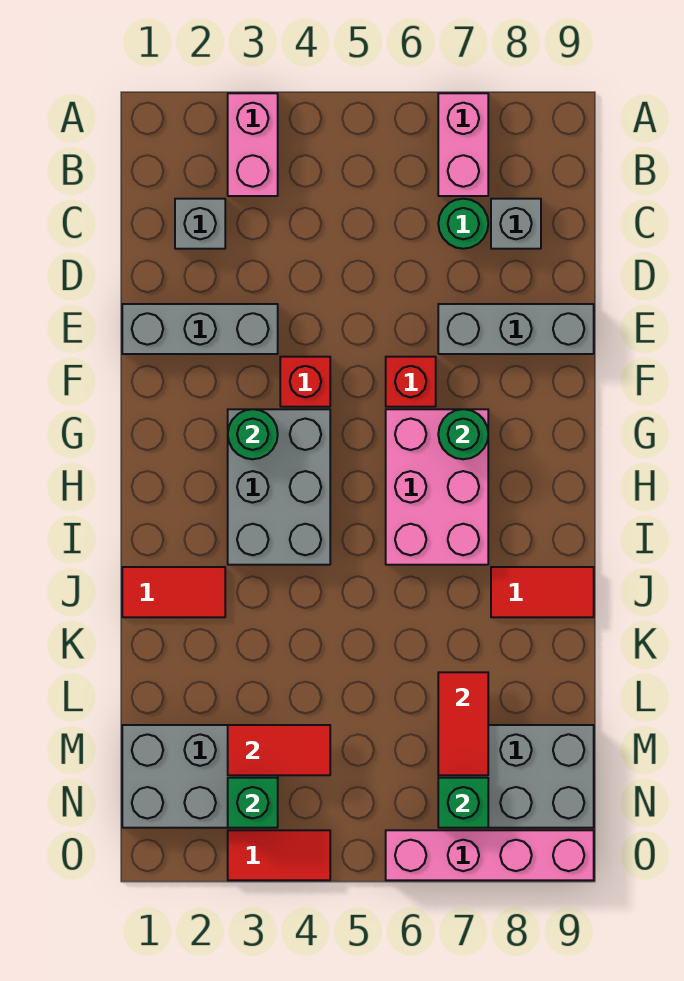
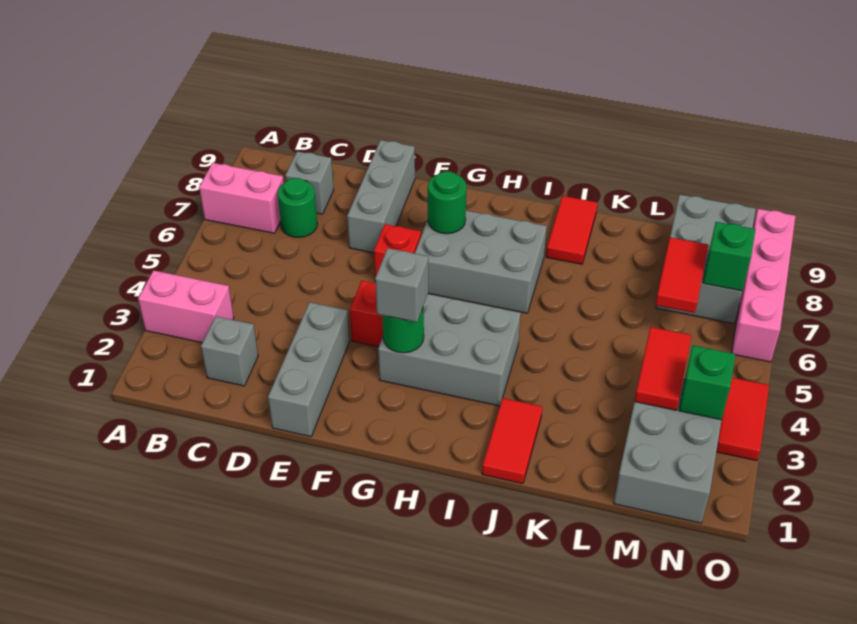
none -> grey brick G3 level 3
pink brick G6:I7 level 1 -> grey brick G6:I7 level 1
red tile L7:M7 level 2 -> red tile M6:M7 level 2

